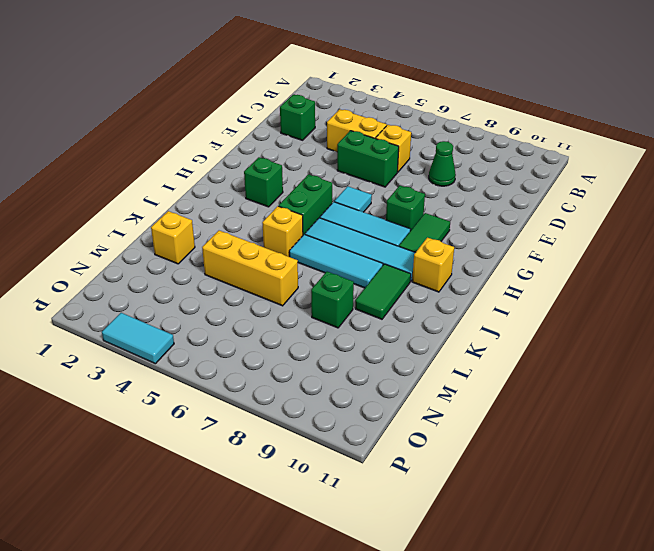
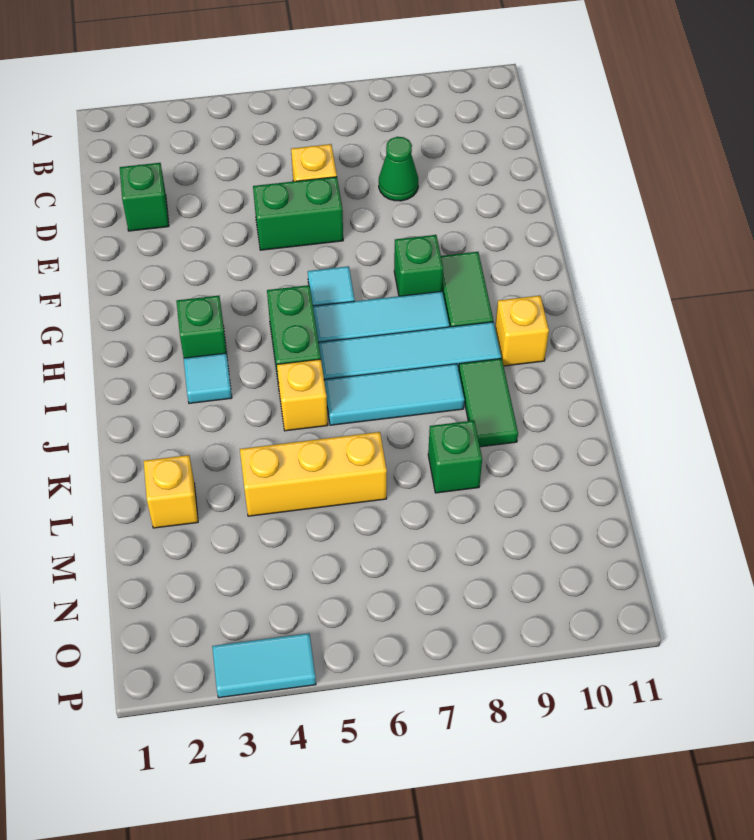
yellow brick D4:D5 level 1 -> none
none -> cyan tile I3 level 1

